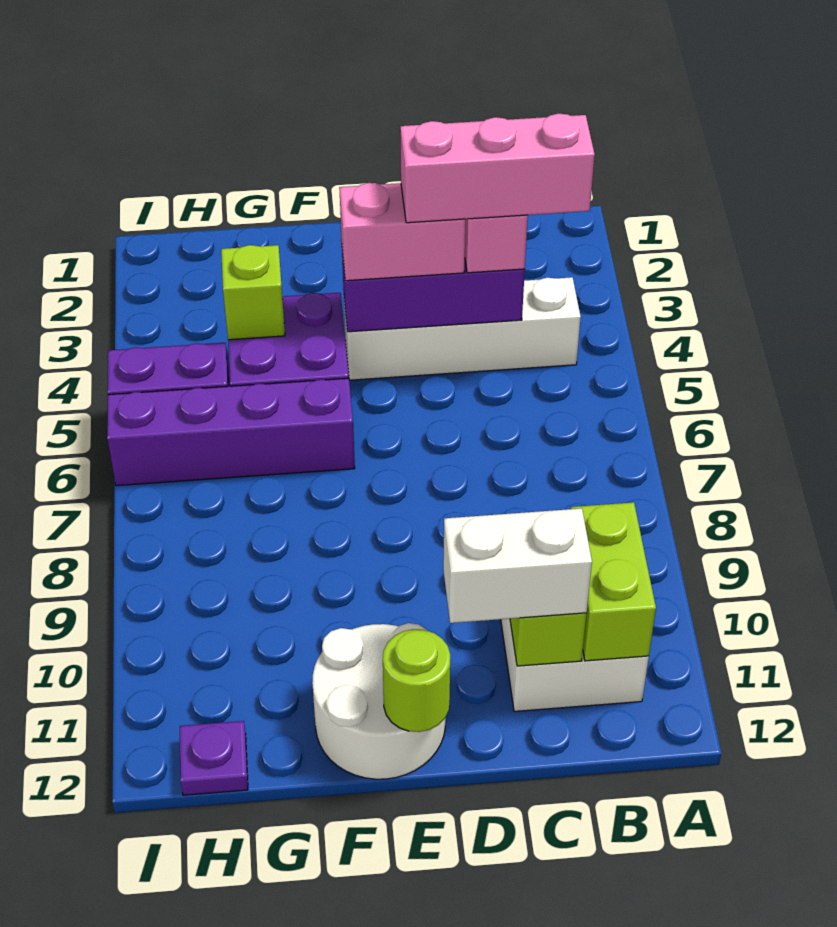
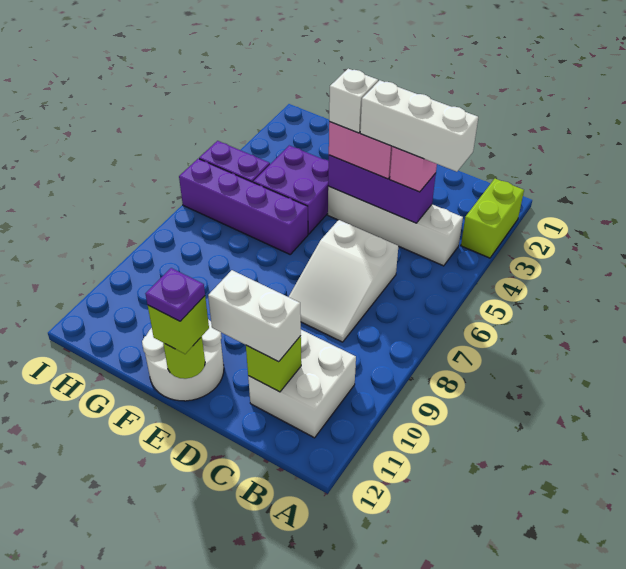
pink brick B4:D4 level 4 -> white brick B4:D4 level 4
lime brick B10:B11 level 2 -> lime brick A2:A3 level 1
none -> white slope C6:D8 level 1 top 6
none -> white brick E4 level 4
lime brick G4 level 2 -> lime brick E12 level 3
purple plate H12 level 1 -> purple plate E12 level 4

